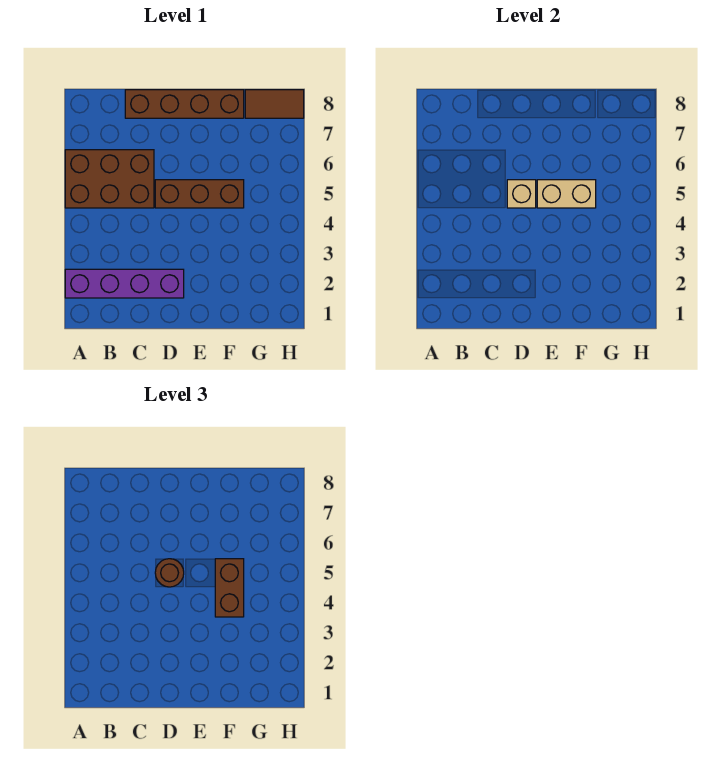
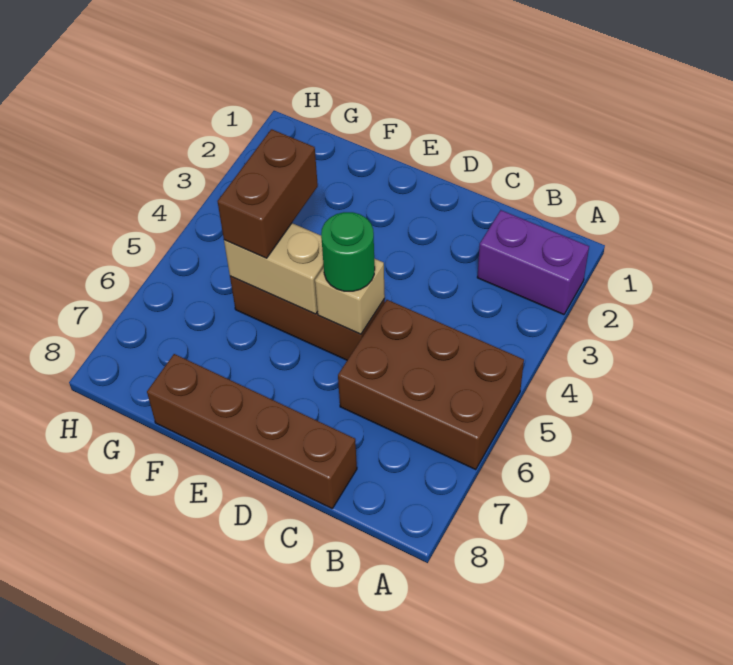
purple brick A2:D2 level 1 -> purple brick A2:B2 level 1
brown round brick D5 level 3 -> green round brick D5 level 3
brown tile G8:H8 level 1 -> none

